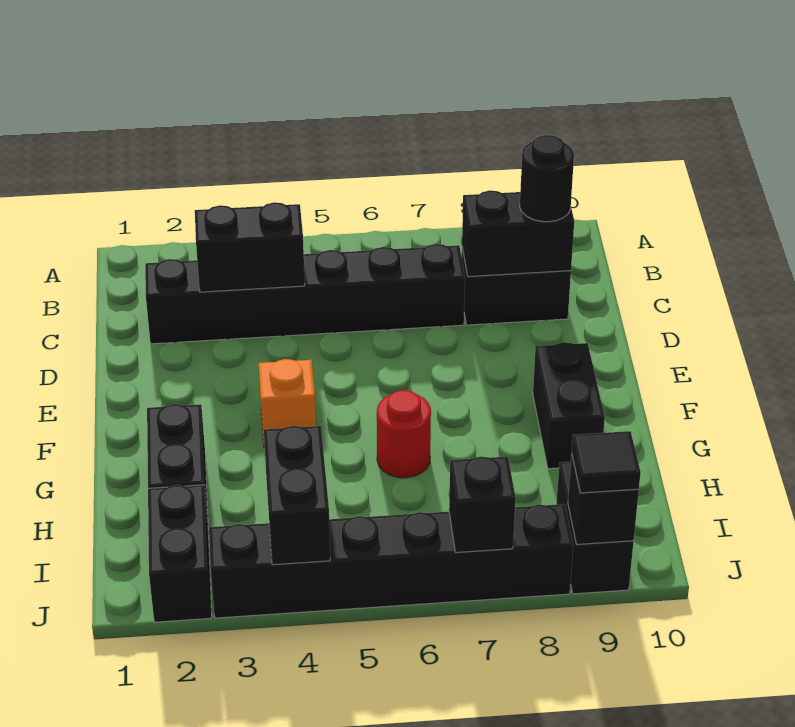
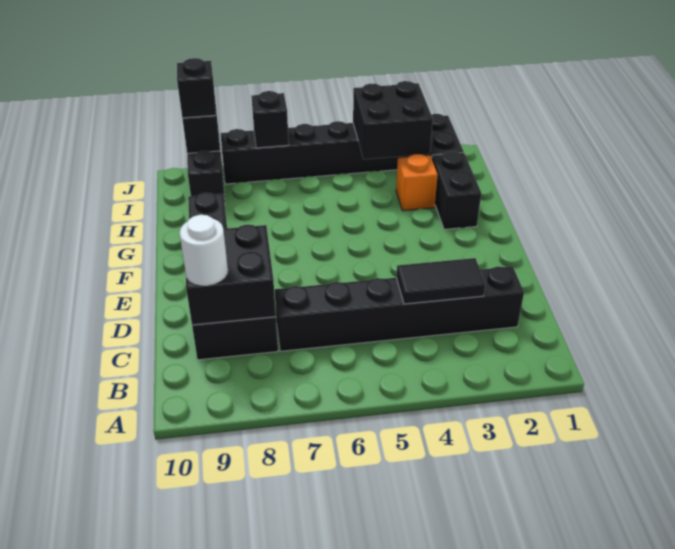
black brick C3:C4 level 2 -> black tile C3:C4 level 2
black brick C8:C9 level 2 -> black brick C8:D9 level 2
black round brick C9 level 3 -> white round brick C9 level 3
orange brick F4 level 1 -> orange brick H3 level 1
red round brick G6 level 1 -> none
black brick I4:J4 level 2 -> black brick I3:J4 level 2
black tile J9 level 3 -> black brick J9 level 3

